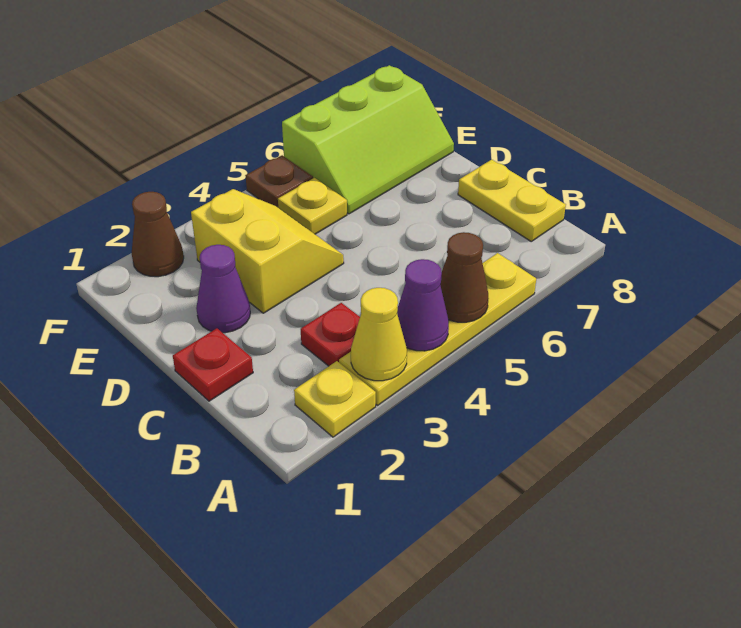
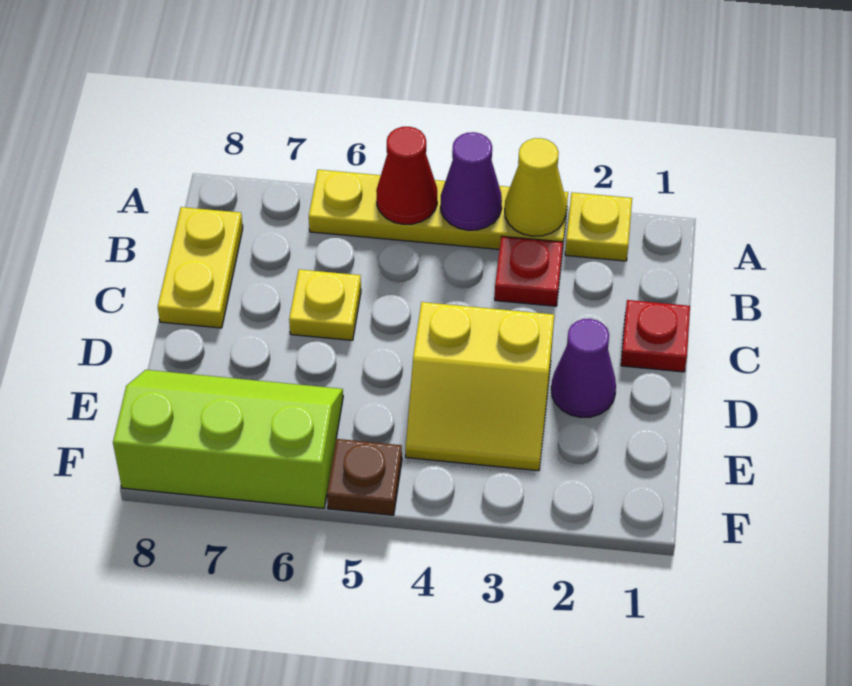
brown cone A5 level 2 -> red cone A5 level 2
yellow slope D3:E4 level 1 top 3 -> yellow slope D3:E4 level 1 top D
yellow plate E5 level 1 -> yellow plate C6 level 1
brown cone F2 level 1 -> none

